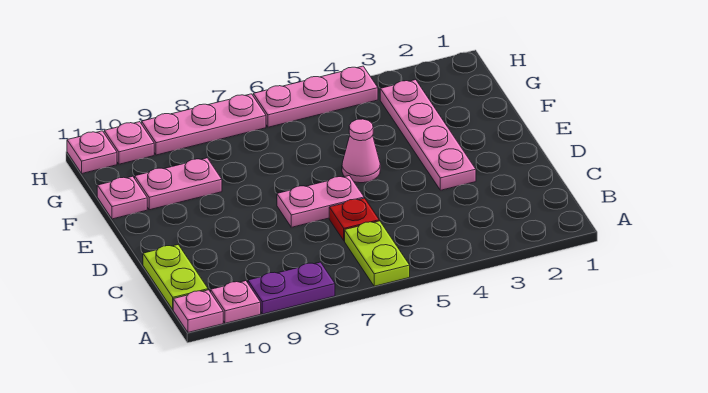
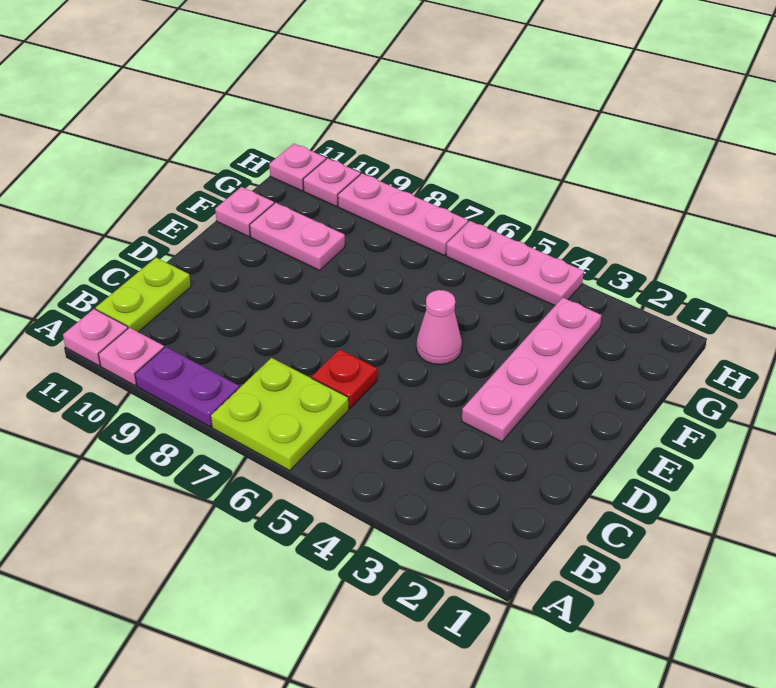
lime plate A6:B6 level 1 -> lime plate A6:B7 level 1
pink plate D6:D7 level 1 -> none

